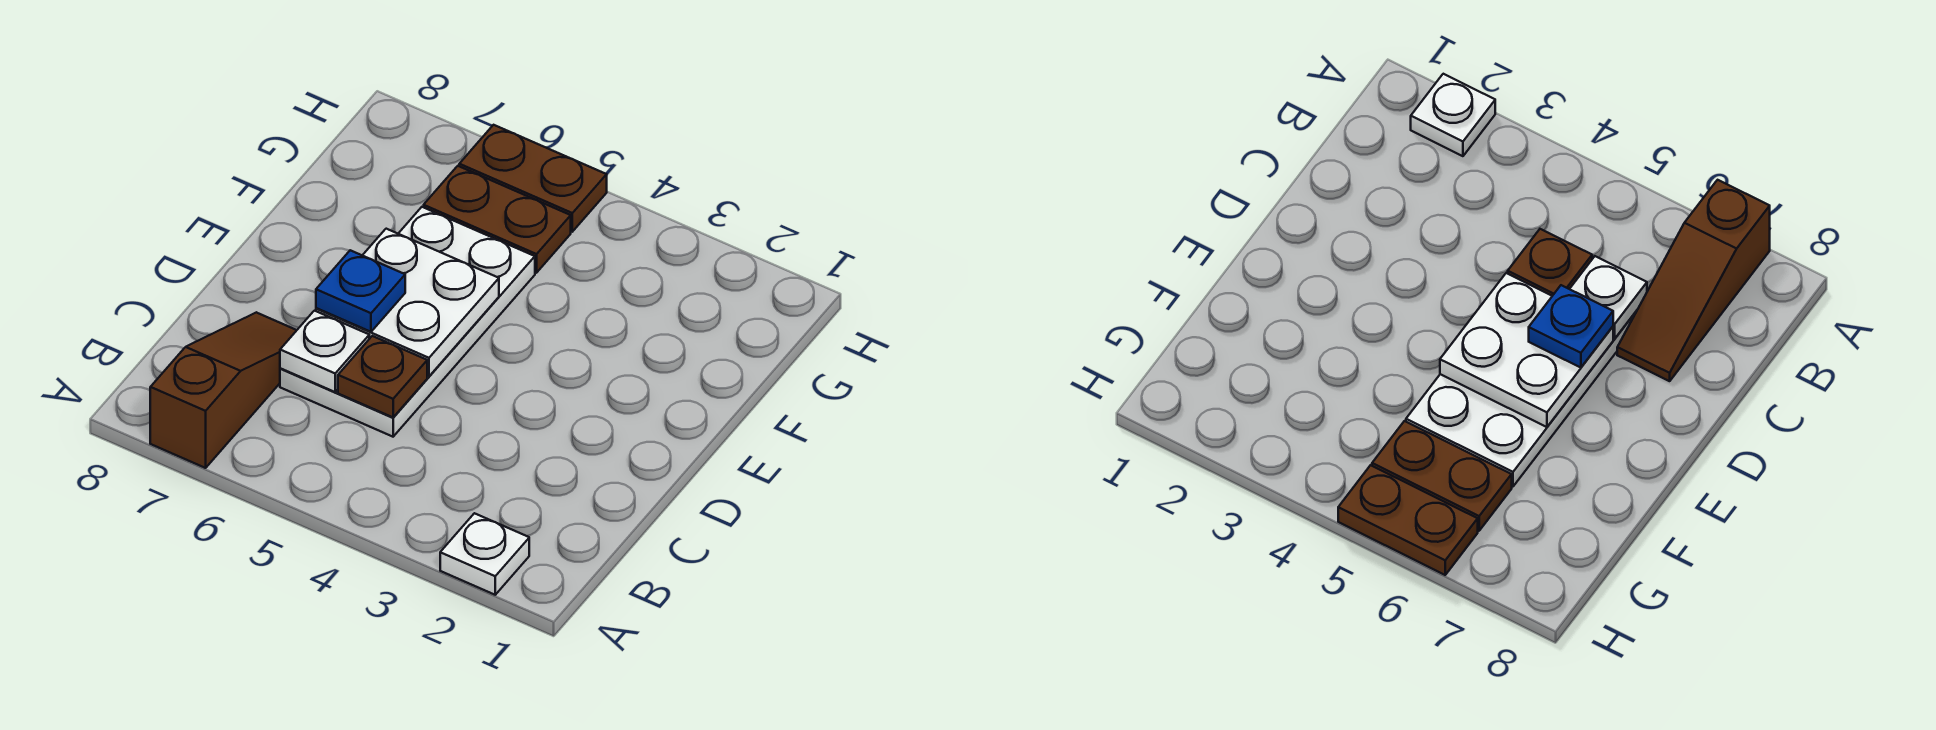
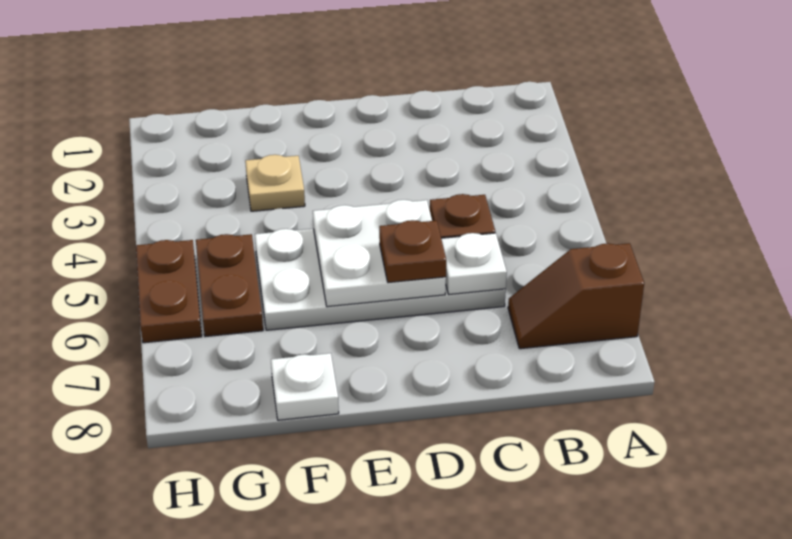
white plate A2 level 1 -> white plate F8 level 1
brown slope A7:C7 level 1 top A -> brown slope A7:B7 level 1 top A
blue plate D6 level 3 -> brown plate D6 level 3
none -> tan plate F3 level 1

